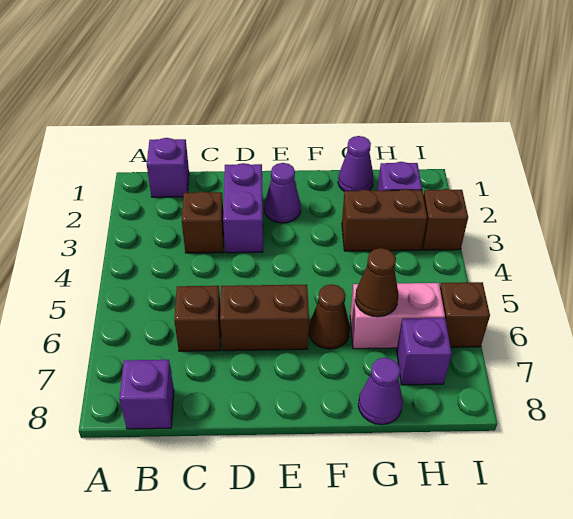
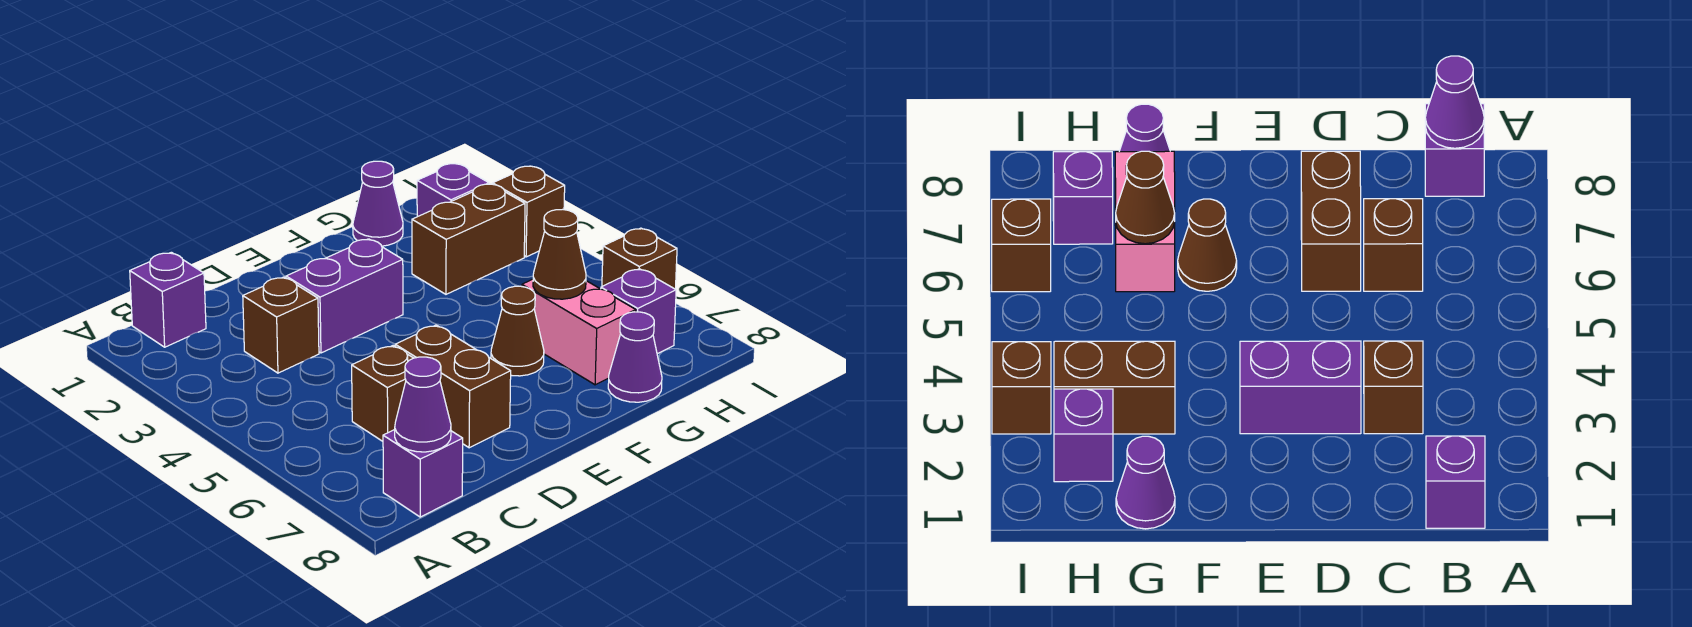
purple brick D2:D3 level 1 -> purple brick D3:E3 level 1
brown brick D6:E6 level 1 -> brown brick D6:D7 level 1
purple cone E2 level 1 -> purple cone B8 level 2
pink brick G6:H6 level 1 -> pink brick G6:G7 level 1

